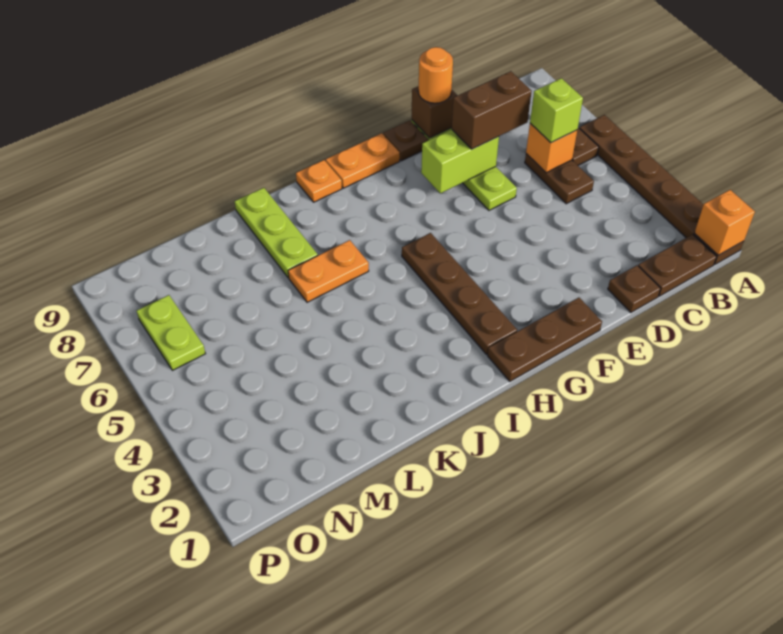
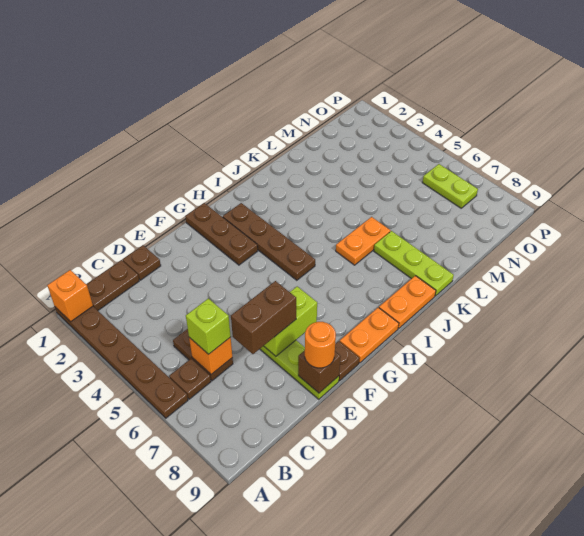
brown plate F1:H1 level 1 -> brown plate G1:G3 level 1
orange plate I9 level 1 -> orange plate I9:J9 level 1

